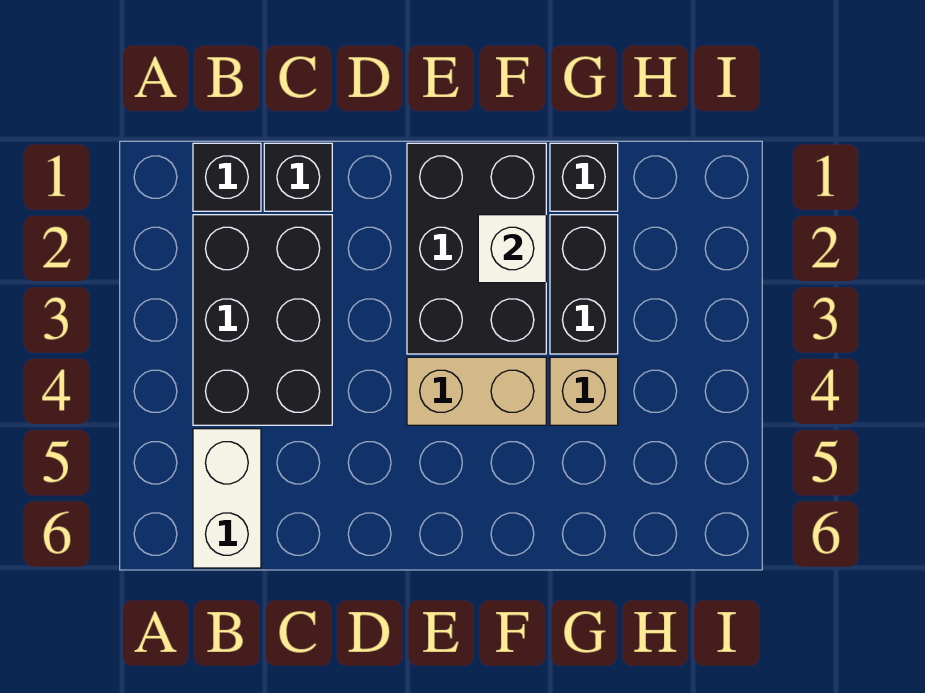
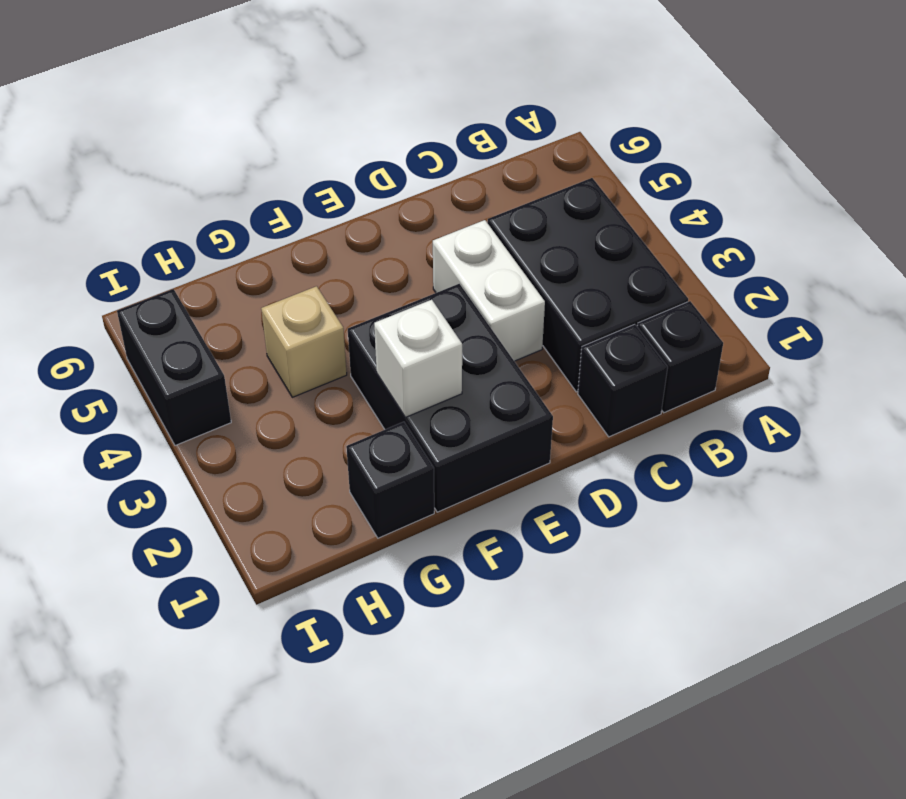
white brick B5:B6 level 1 -> white brick D3:D4 level 1
tan brick E4:F4 level 1 -> none
black brick G2:G3 level 1 -> black brick I4:I5 level 1

